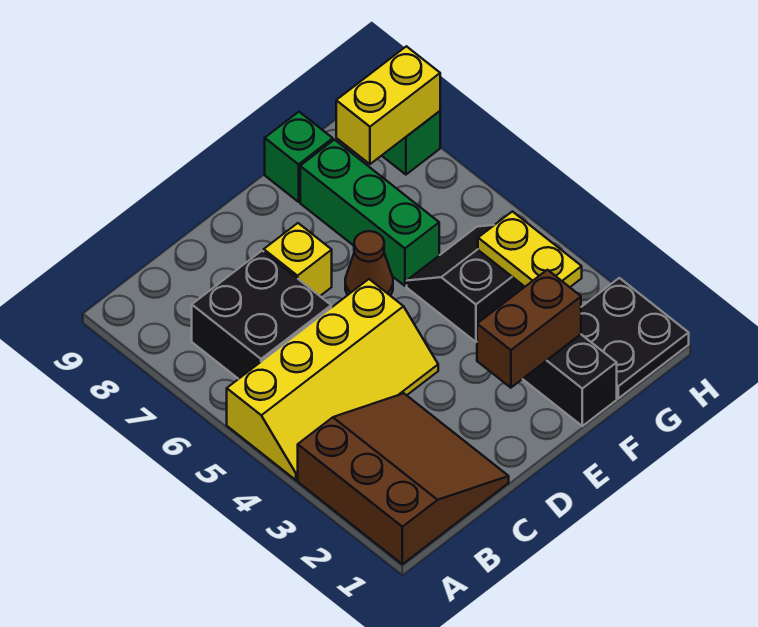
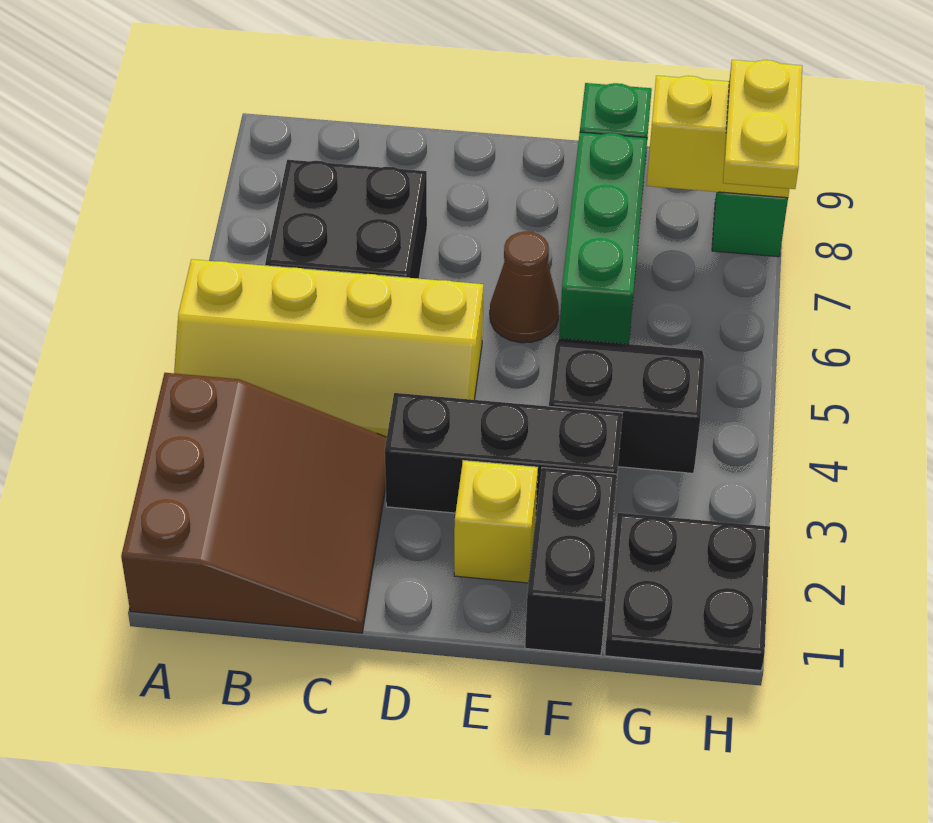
none -> black brick D3:F3 level 1
yellow brick D7 level 1 -> yellow brick E2 level 1
brown brick E2:F2 level 2 -> none
yellow plate G3:G4 level 2 -> yellow plate H7:H8 level 3

